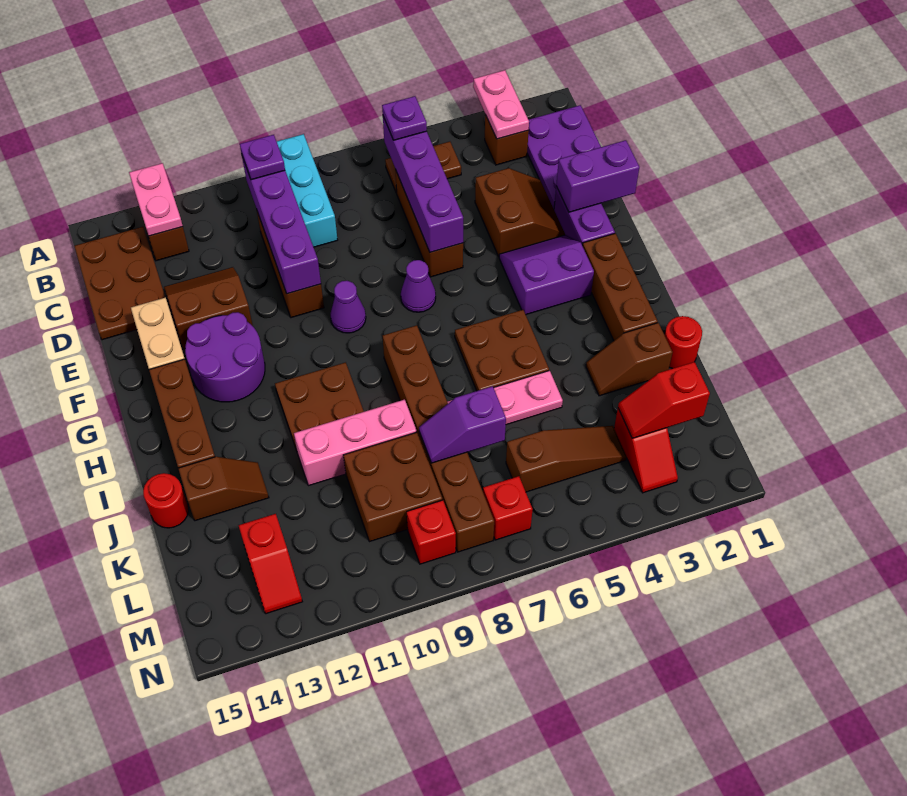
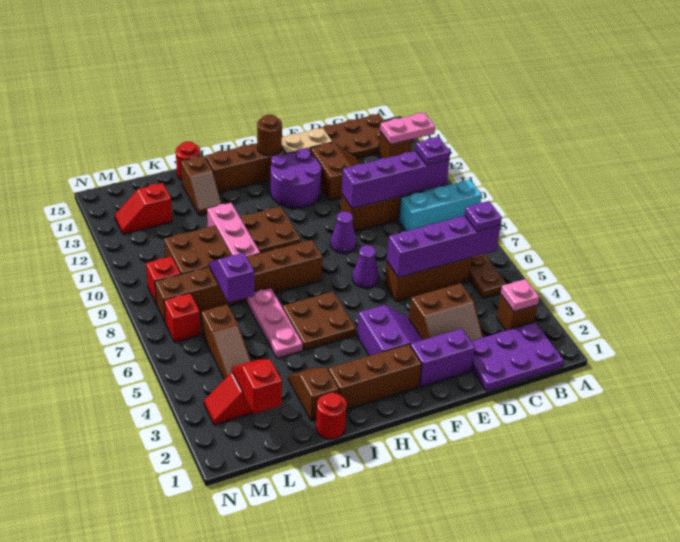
pink plate A3:B3 level 2 -> pink plate B3 level 2
purple brick E1:E2 level 2 -> none
none -> brown round brick G14 level 2

